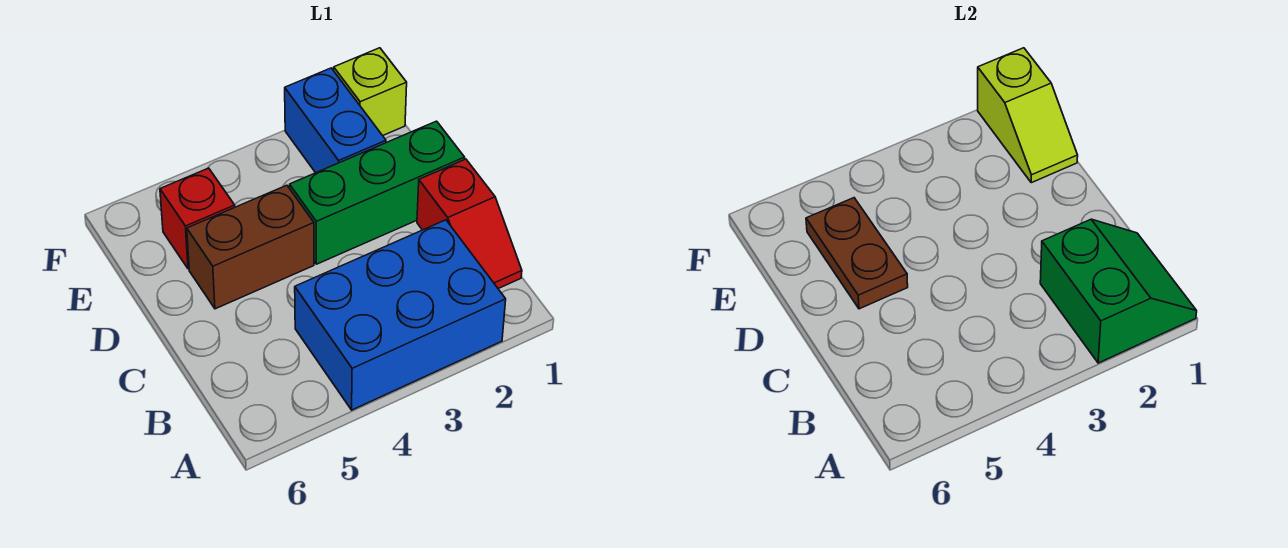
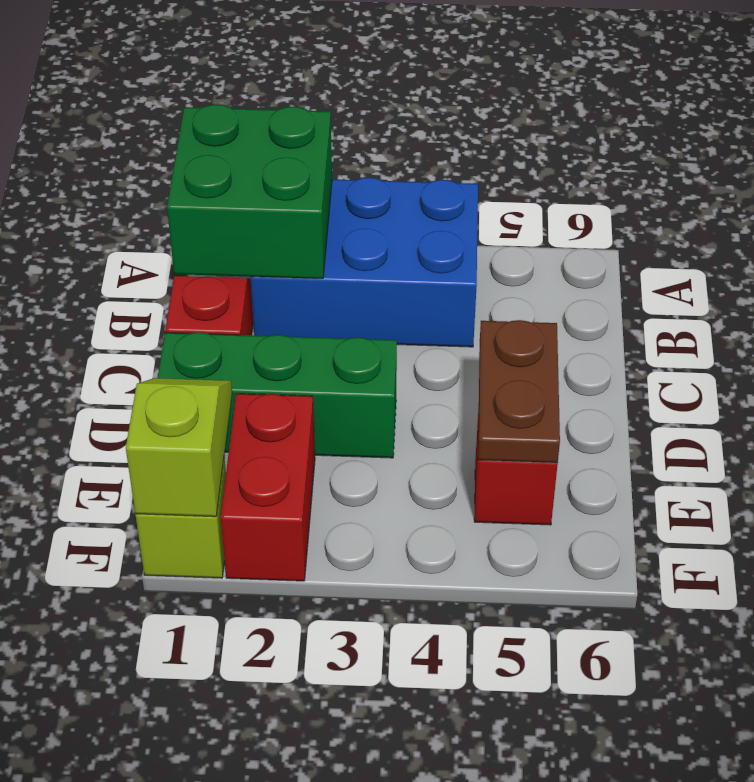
green slope A1:B2 level 2 top 2 -> green brick A1:B2 level 2
brown brick D4:D5 level 1 -> none
blue brick E2:F2 level 1 -> red brick E2:F2 level 1

